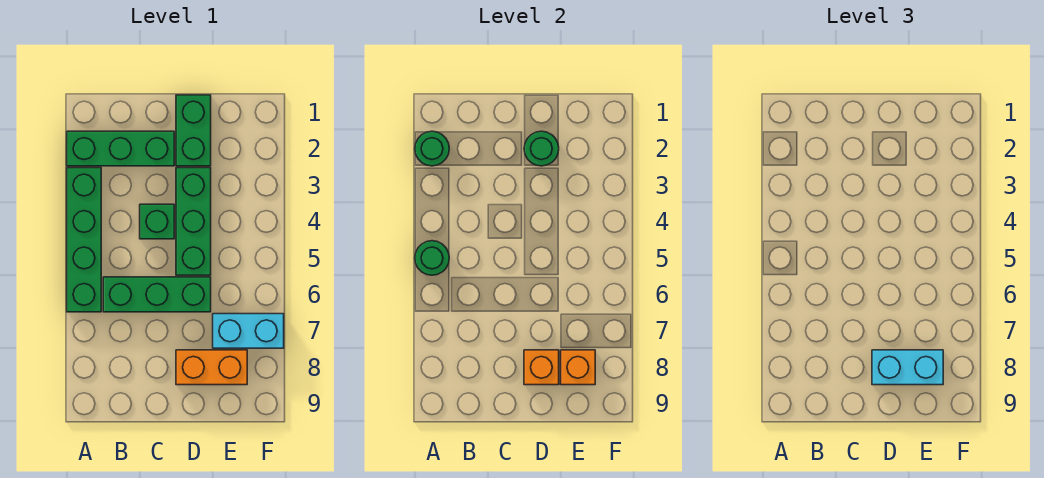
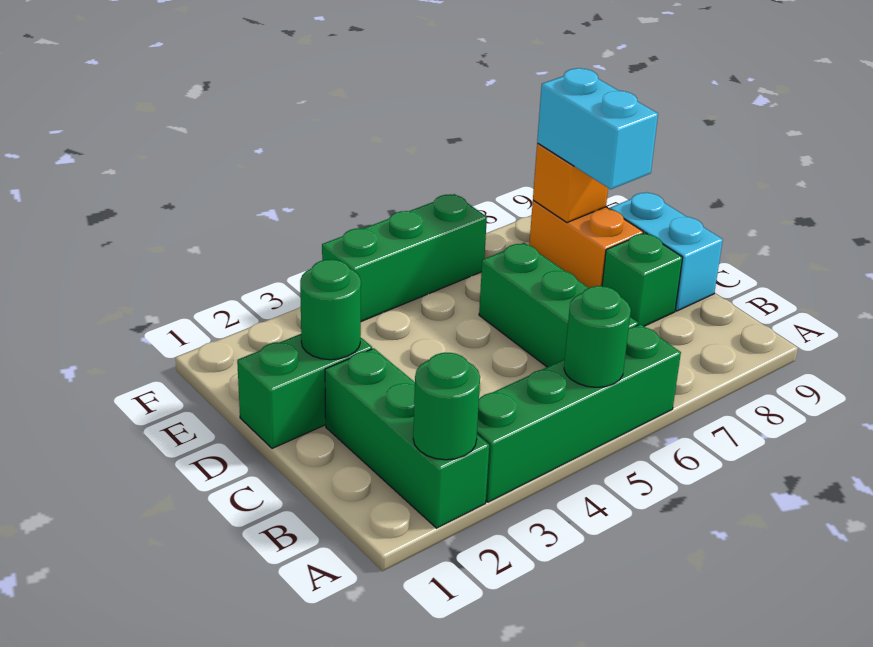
green brick C4 level 1 -> green brick C8 level 1
green brick D3:D5 level 1 -> green brick F4:F6 level 1
orange brick D8 level 2 -> none
cyan brick E7:F7 level 1 -> cyan brick C9:D9 level 1

